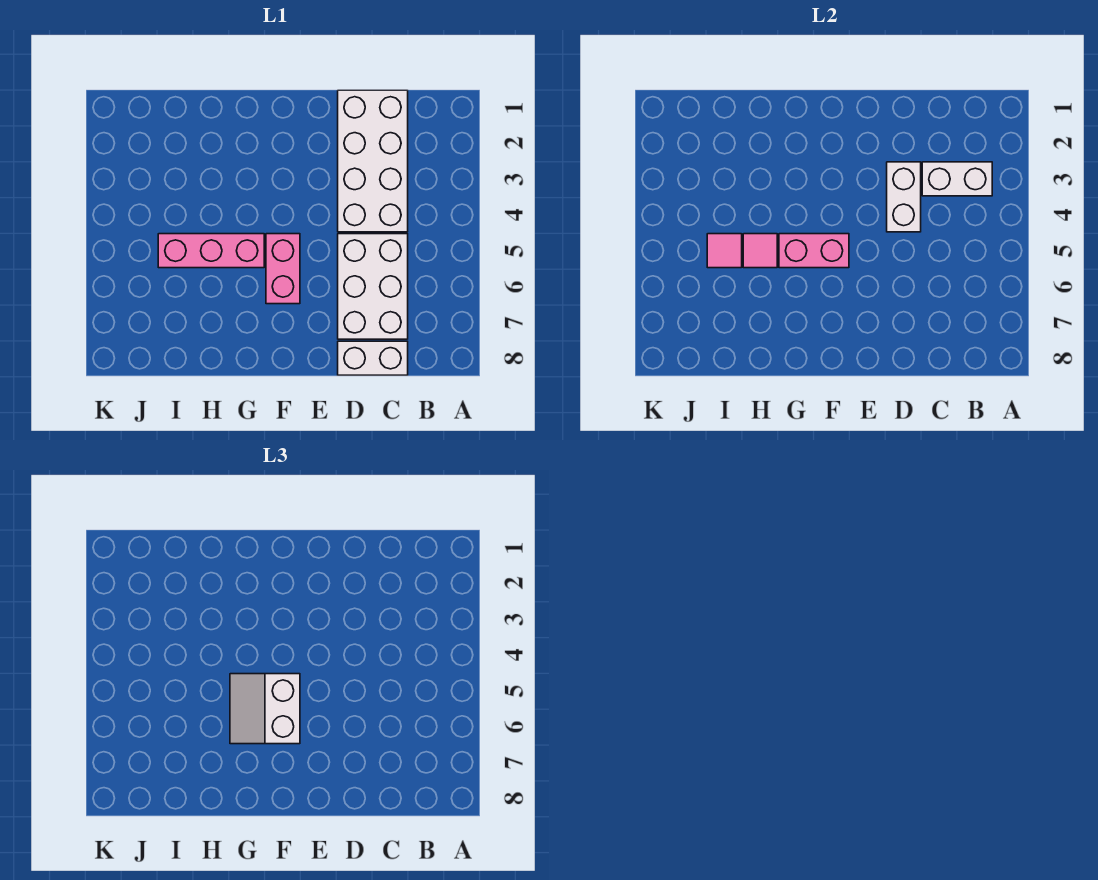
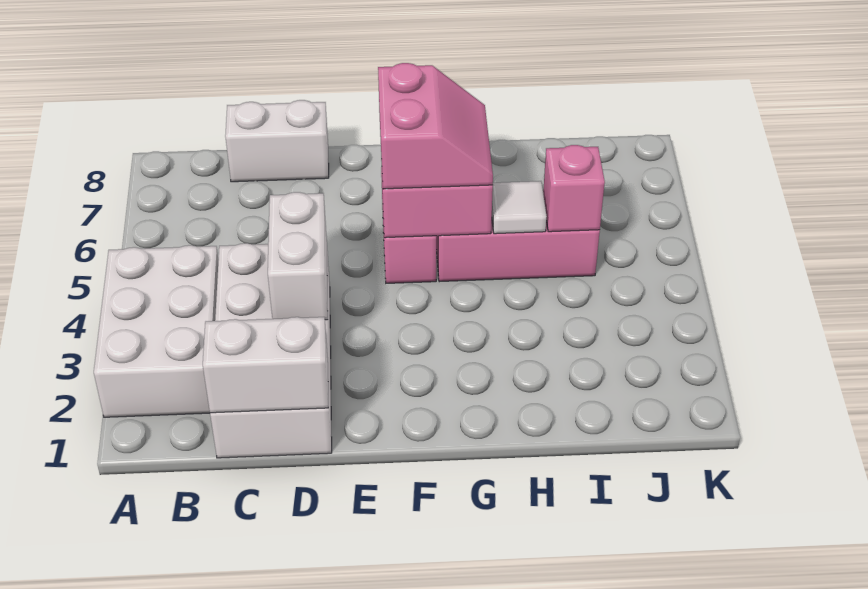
white brick B3:C3 level 2 -> white brick C1:D1 level 2
white brick C5:D7 level 1 -> white brick A2:B4 level 1
white slope F5:G6 level 3 top F -> pink slope F5:G6 level 3 top F
pink tile H5 level 2 -> white tile H5 level 2
pink tile I5 level 2 -> pink brick I5 level 2

